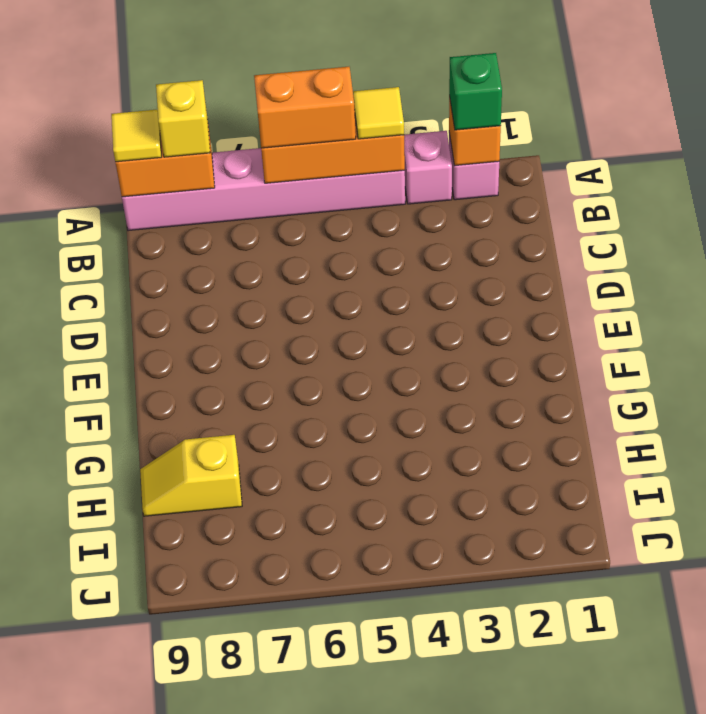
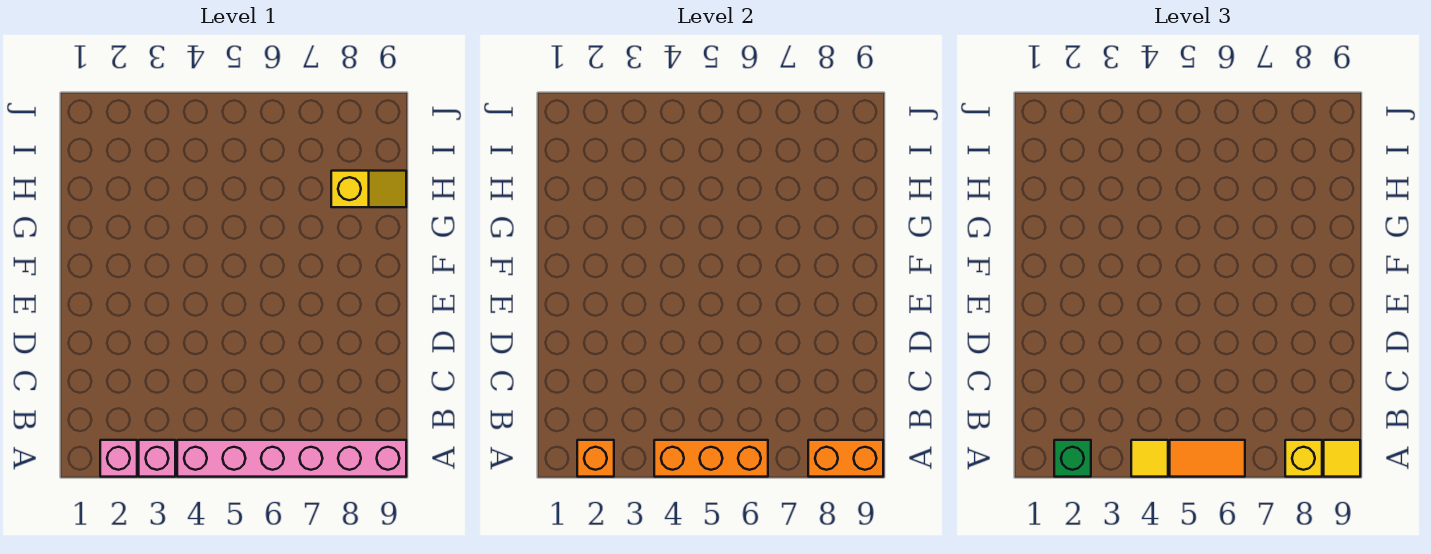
orange brick A5:A6 level 3 -> orange tile A5:A6 level 3

